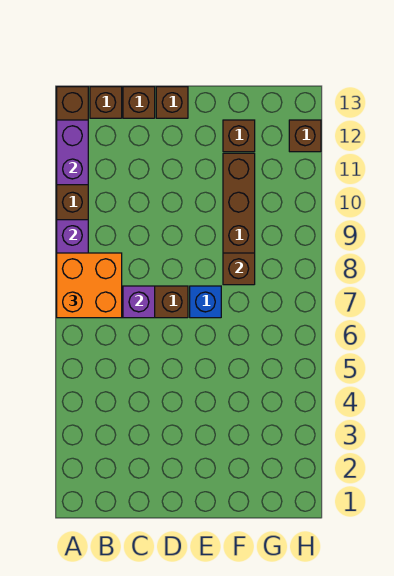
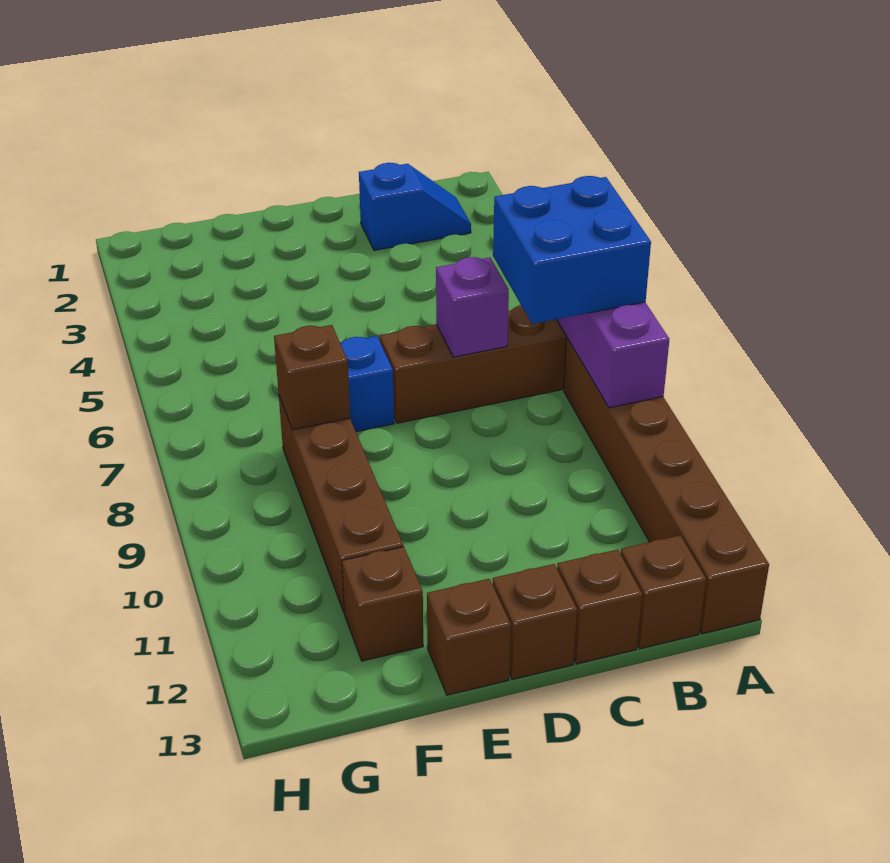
orange brick A7:B8 level 3 -> blue brick A7:B8 level 3
purple brick A11:A12 level 2 -> none
none -> blue slope B2:C2 level 1 top C
brown brick H12 level 1 -> brown brick E13 level 1

